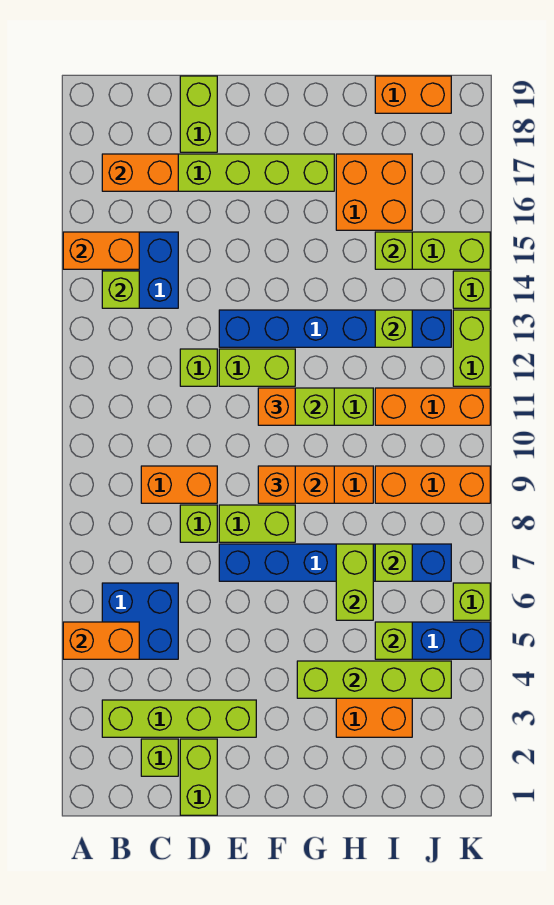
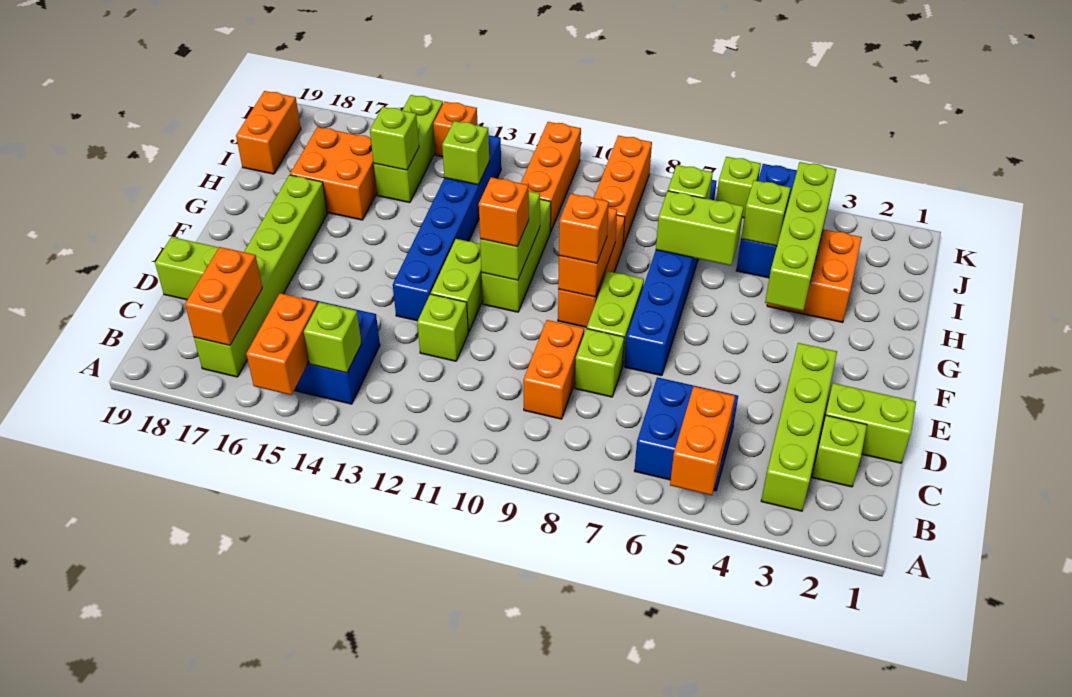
lime brick K12:K13 level 1 -> none
lime brick K14 level 1 -> orange brick K14 level 1

